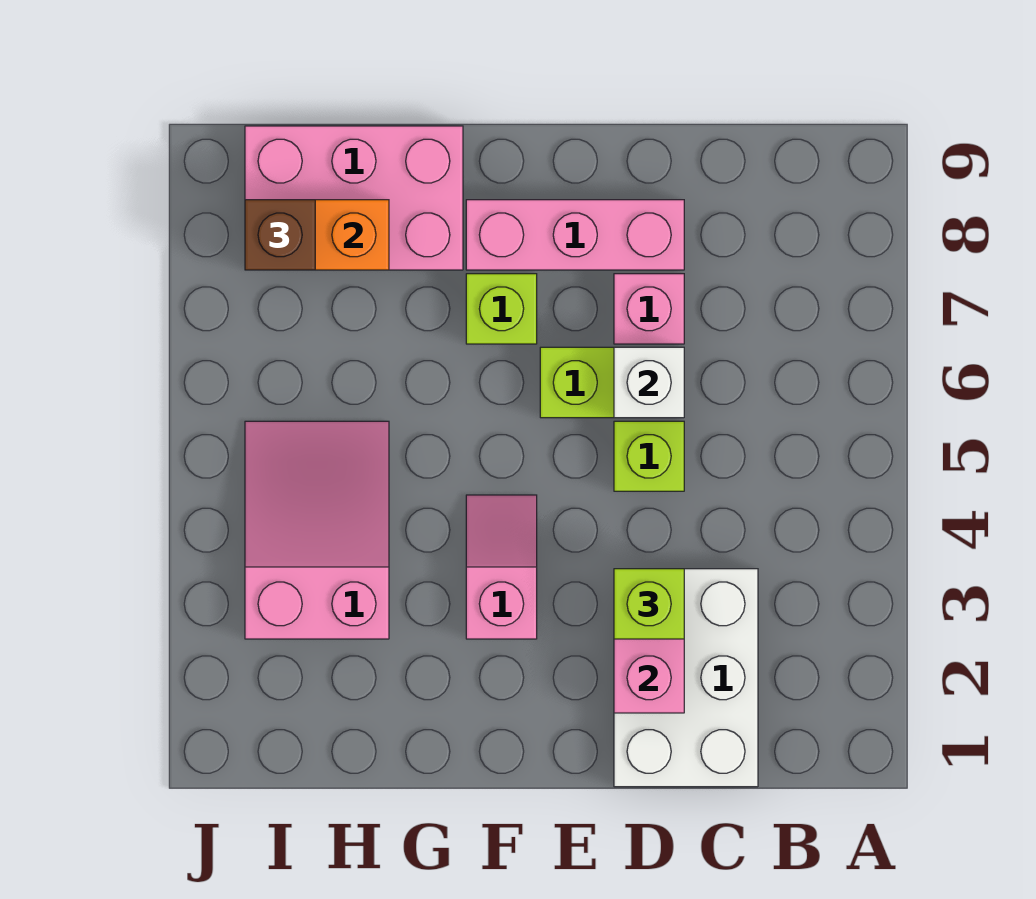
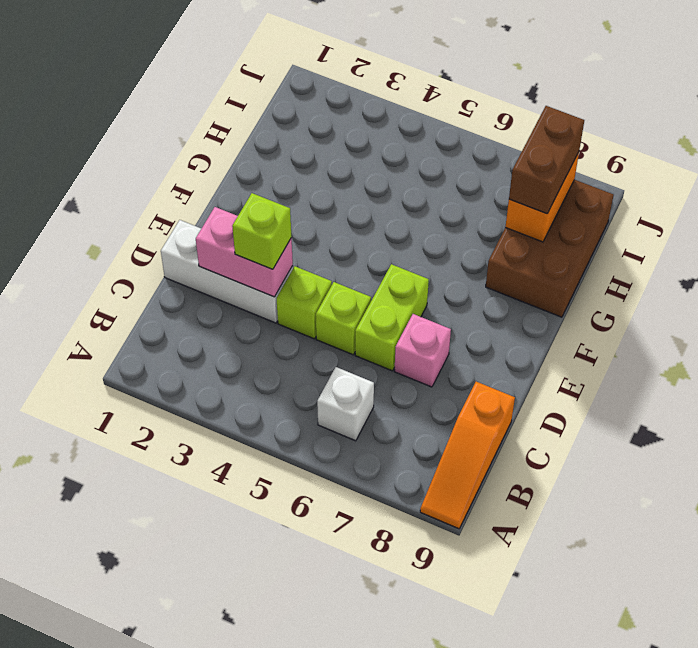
none -> orange slope A9:C9 level 1 top C
white brick C1:D3 level 1 -> white brick D1:D3 level 1
white brick D6 level 2 -> white brick B6 level 1
pink brick D8:F8 level 1 -> none
pink slope F3:F4 level 1 top 3 -> none
lime brick F7 level 1 -> lime brick D4 level 1
pink brick G8:I9 level 1 -> brown brick G8:I9 level 1
pink slope H3:I5 level 1 top 3 -> none
brown brick I8 level 3 -> brown brick H8:I8 level 3

